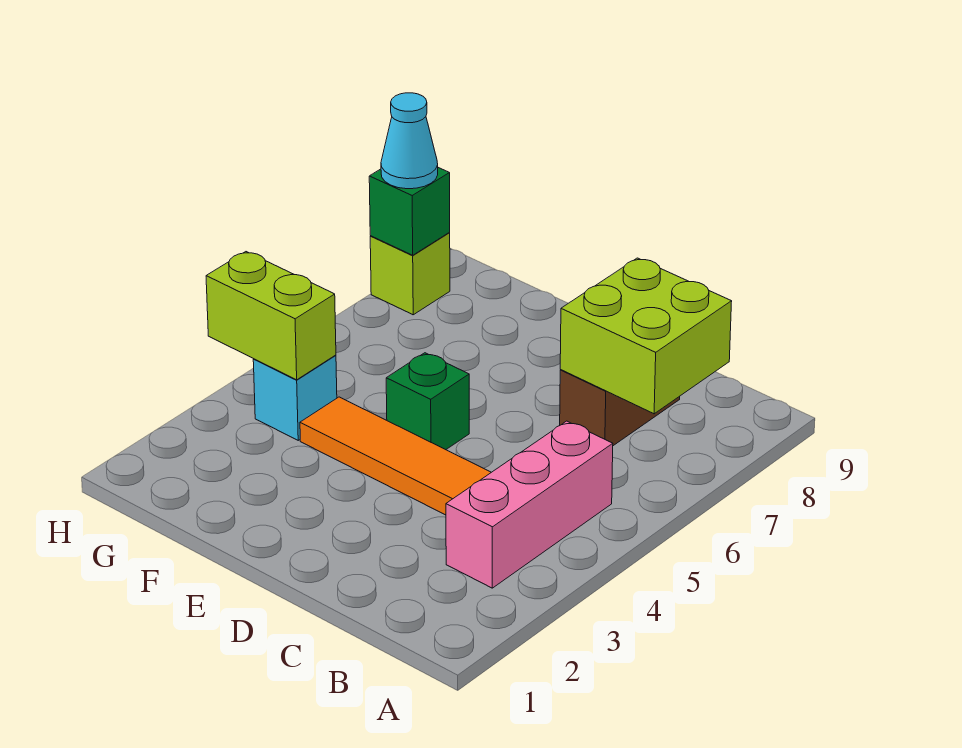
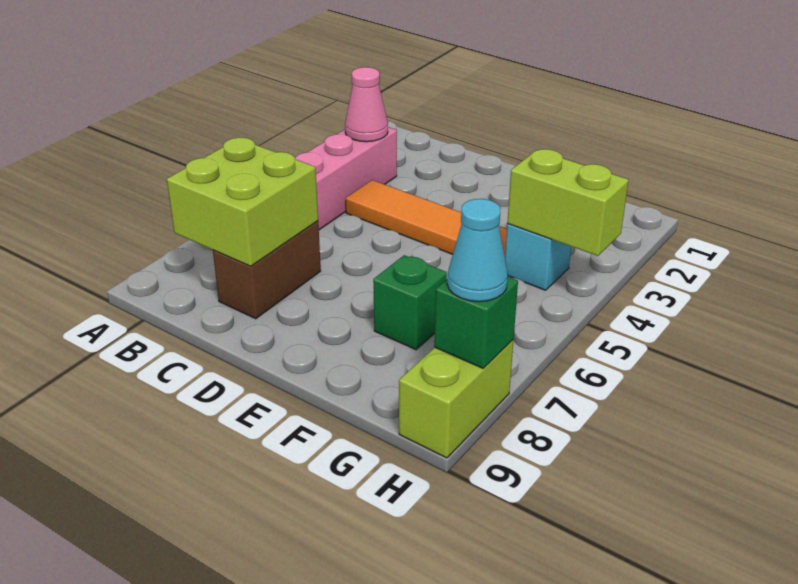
none -> pink cone B3 level 2
green brick E5 level 1 -> green brick F7 level 1
lime brick H8 level 1 -> lime brick H8:H9 level 1

